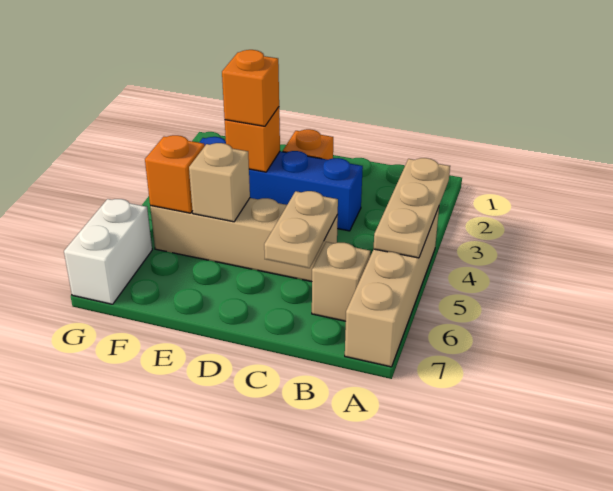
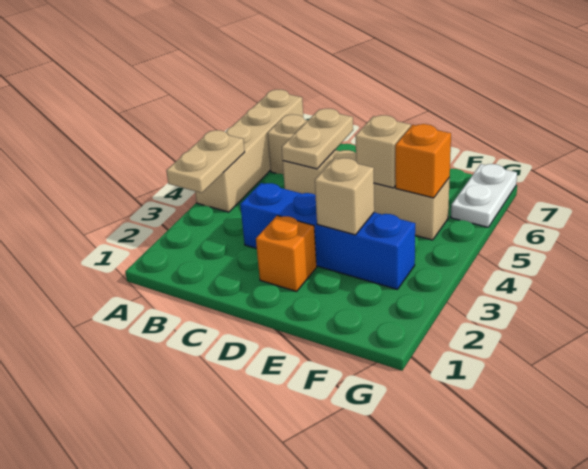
tan plate A3:A5 level 2 -> tan plate A3:A4 level 2
orange brick E3 level 2 -> tan brick E3 level 2
orange brick E3 level 3 -> none
white brick G6:G7 level 1 -> white plate G6:G7 level 1

